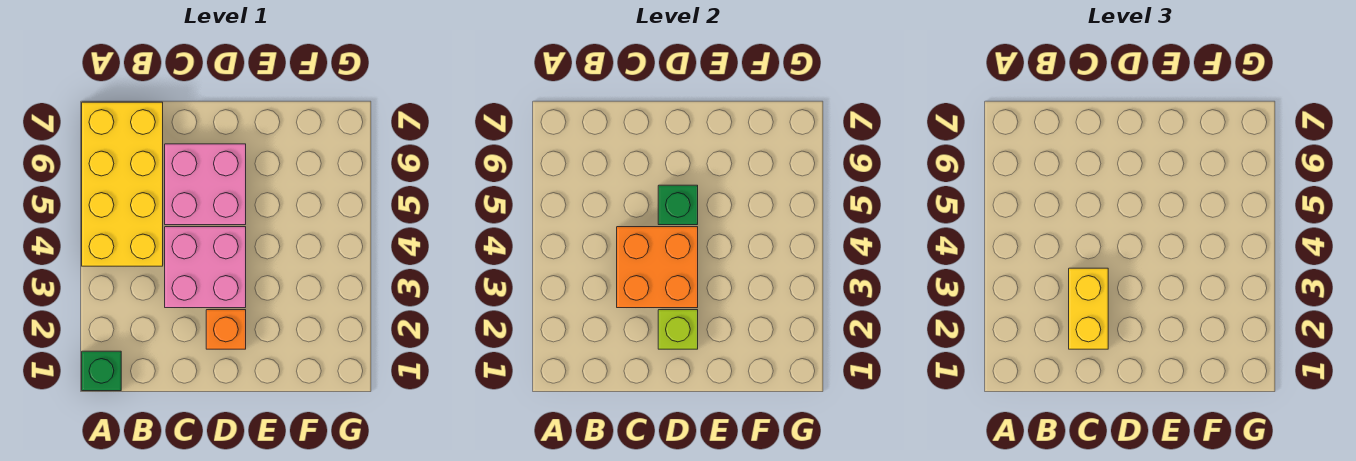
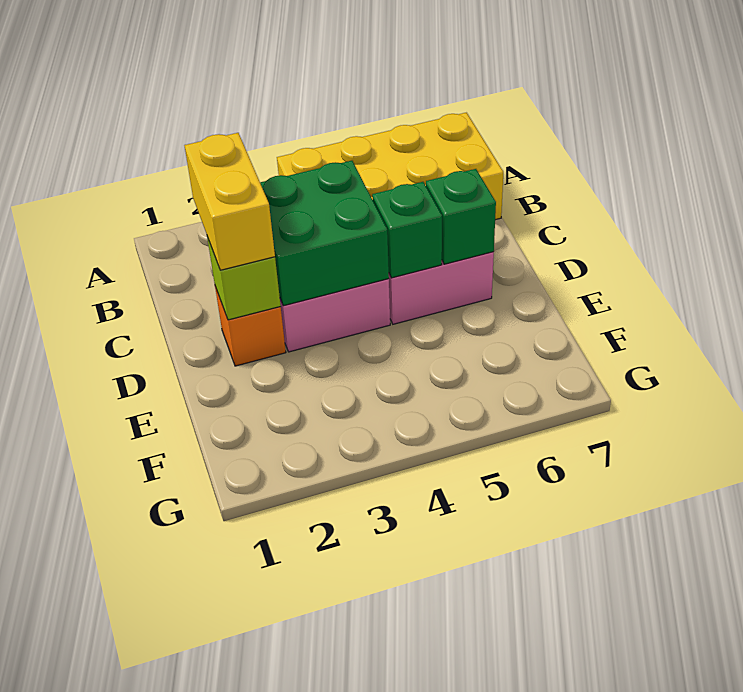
green brick A1 level 1 -> green brick D6 level 2
yellow brick C2:C3 level 3 -> yellow brick C2:D2 level 3
orange brick C3:D4 level 2 -> green brick C3:D4 level 2

